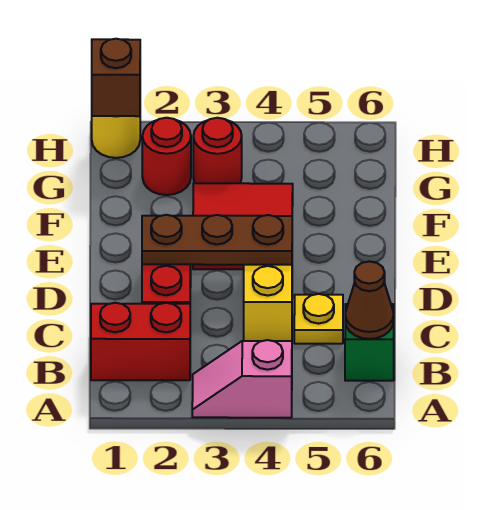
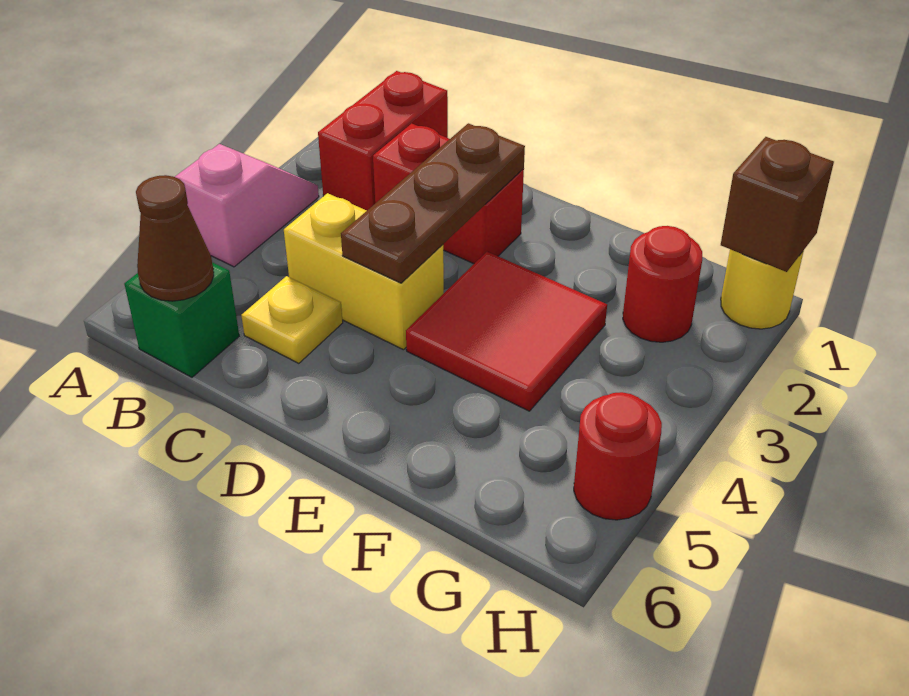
red round brick G3 level 1 -> red round brick H5 level 1

